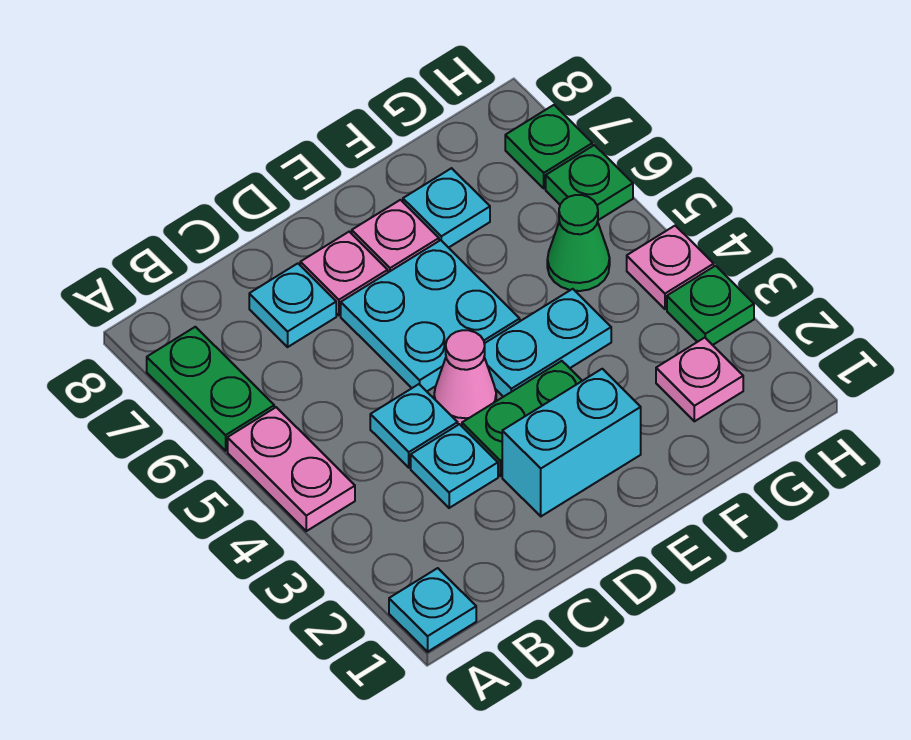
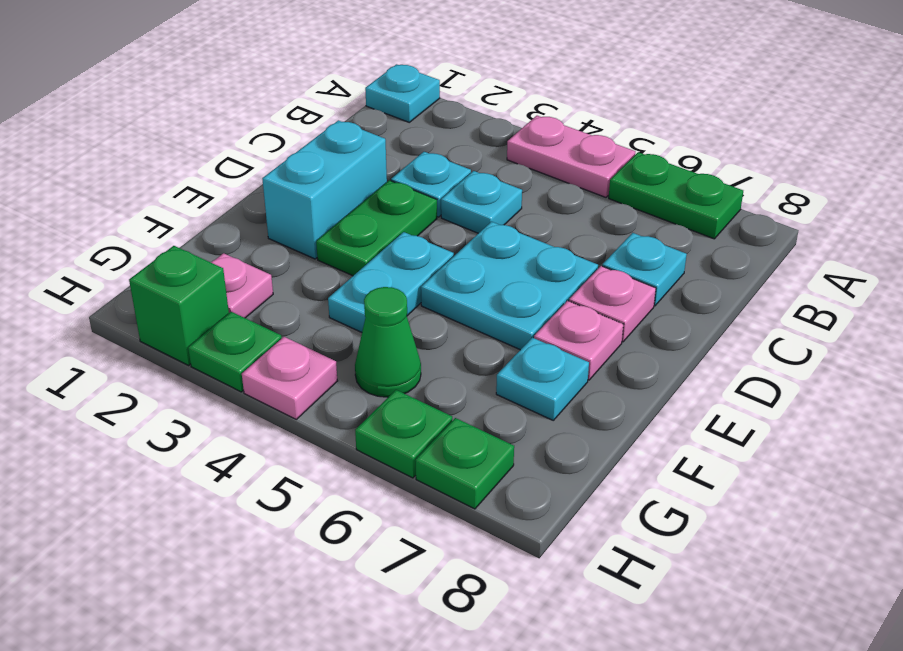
pink cone D4 level 1 -> none
none -> green brick H2 level 1

